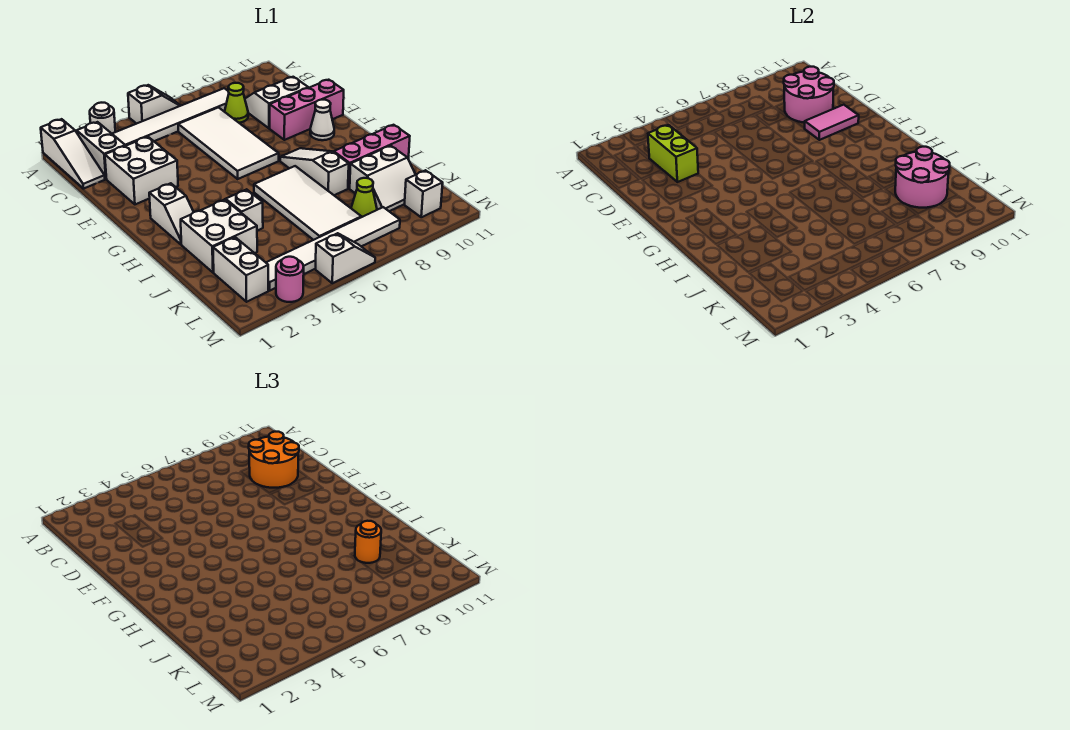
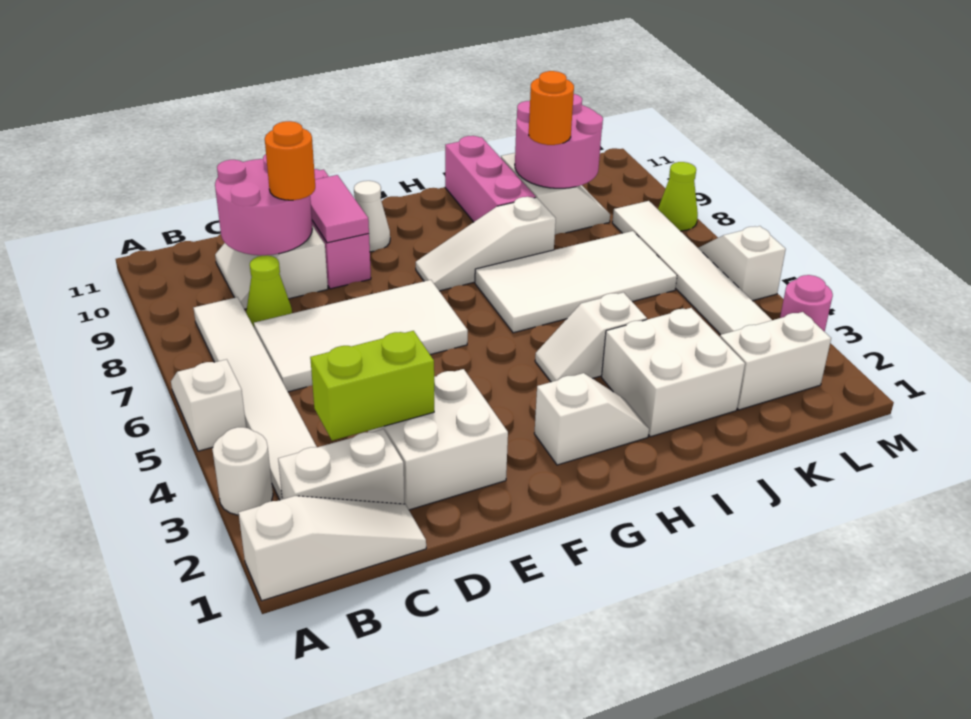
orange round brick C9:D10 level 3 -> orange round brick D9 level 3
lime cone K8 level 1 -> lime cone M8 level 1
white brick L10 level 1 -> none

